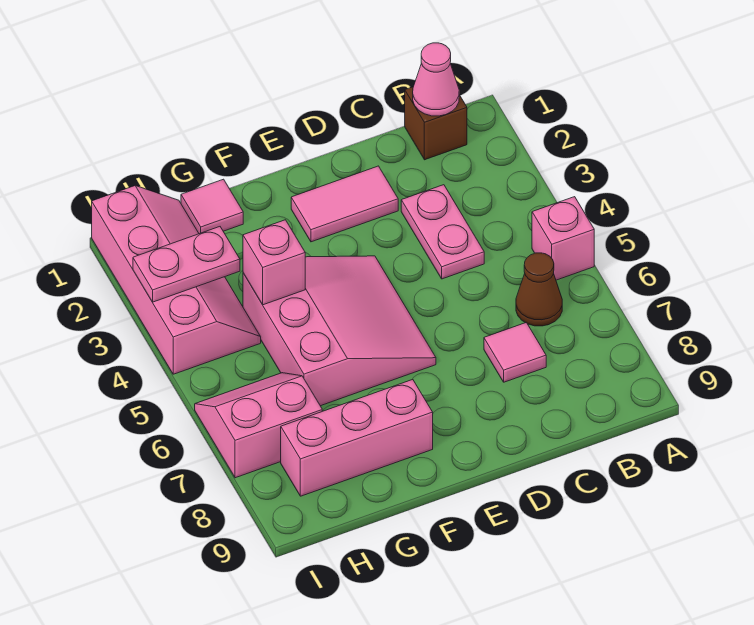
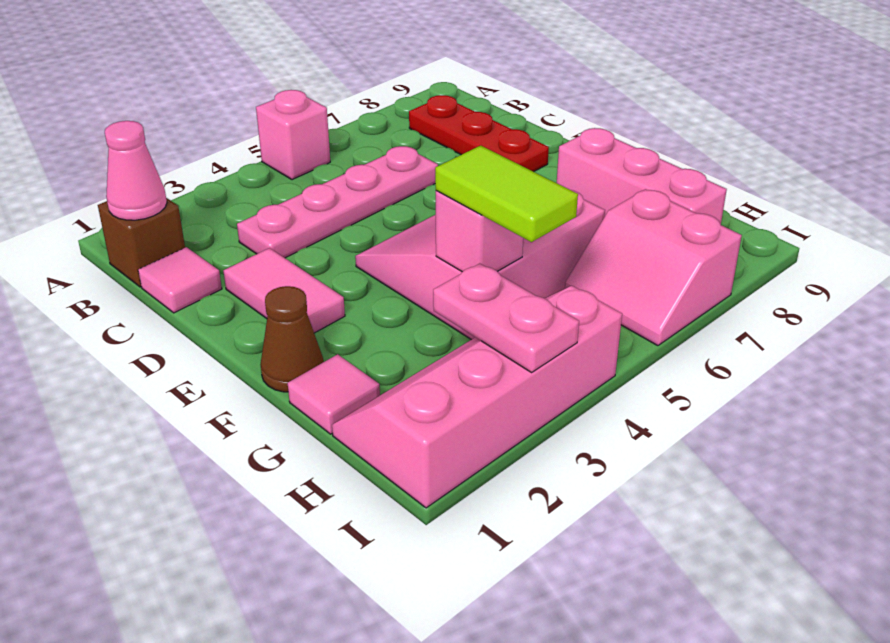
brown cone B6 level 1 -> brown cone F1 level 1
none -> red plate B8:D8 level 1
pink plate C3:C4 level 1 -> pink plate C3:C6 level 1
pink tile C7 level 1 -> pink tile C1 level 1
none -> lime tile G4:H4 level 3

